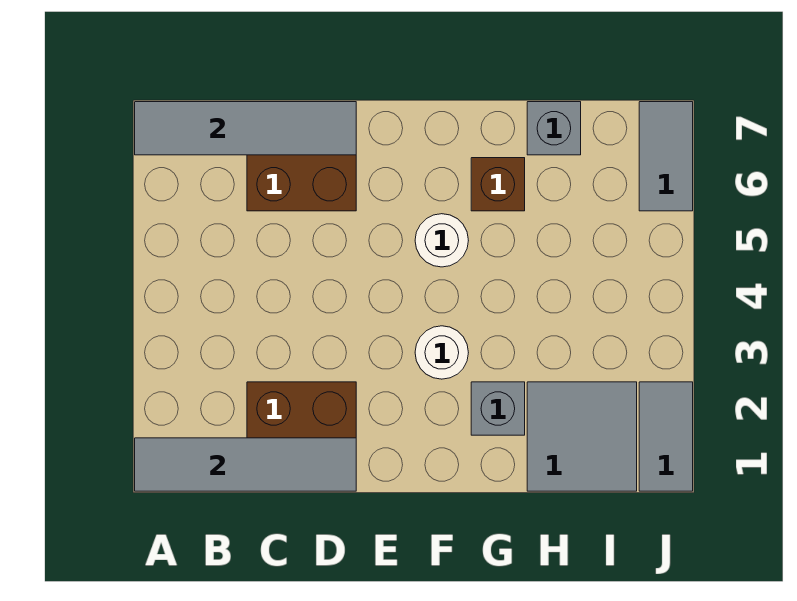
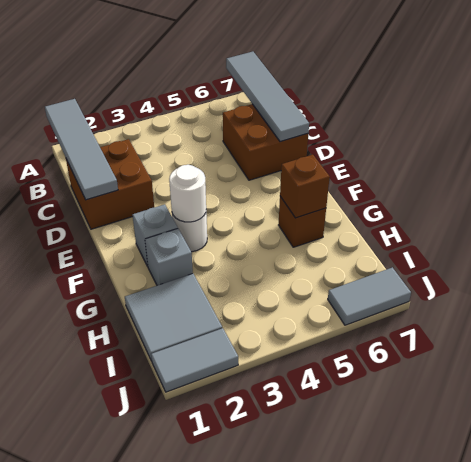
white round brick F5 level 1 -> white round brick F3 level 2
none -> brown brick G6 level 2
grey brick H7 level 1 -> grey brick F2 level 1

